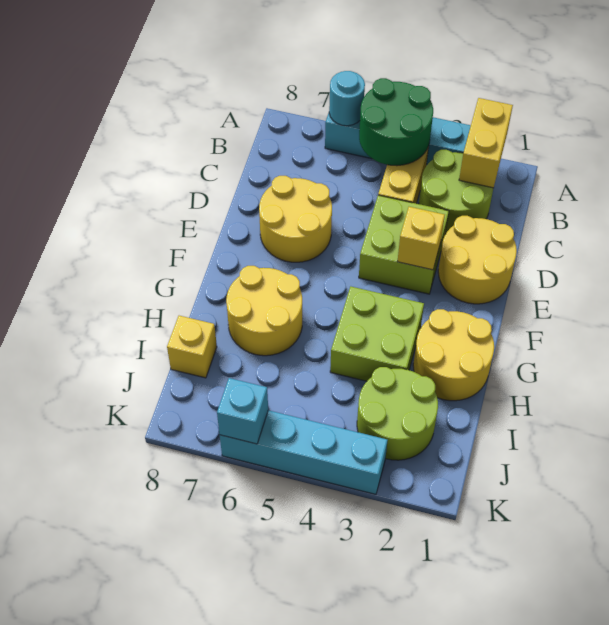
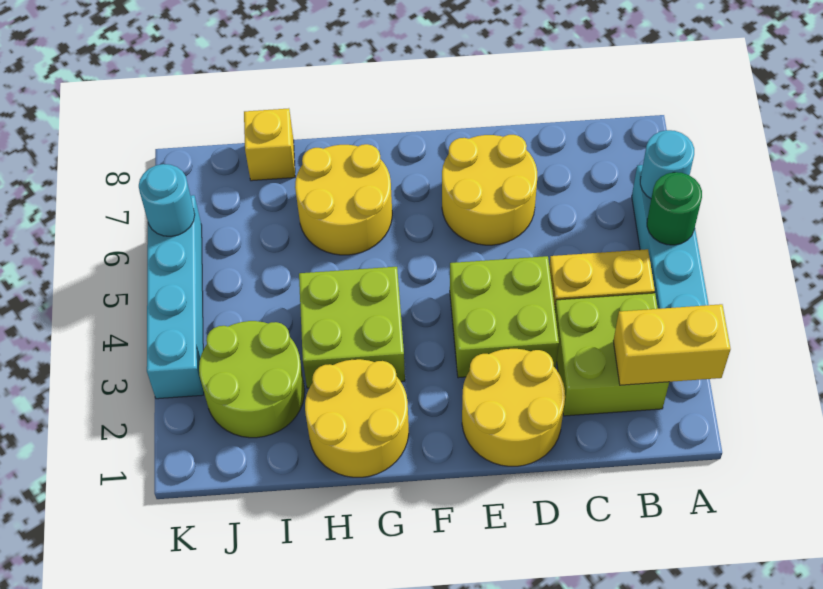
green round brick A4:B5 level 2 -> green round brick A5 level 2
lime round brick B2:C3 level 1 -> lime brick B2:C3 level 1
yellow brick E3 level 2 -> none
cyan brick K6 level 2 -> cyan round brick K6 level 2

